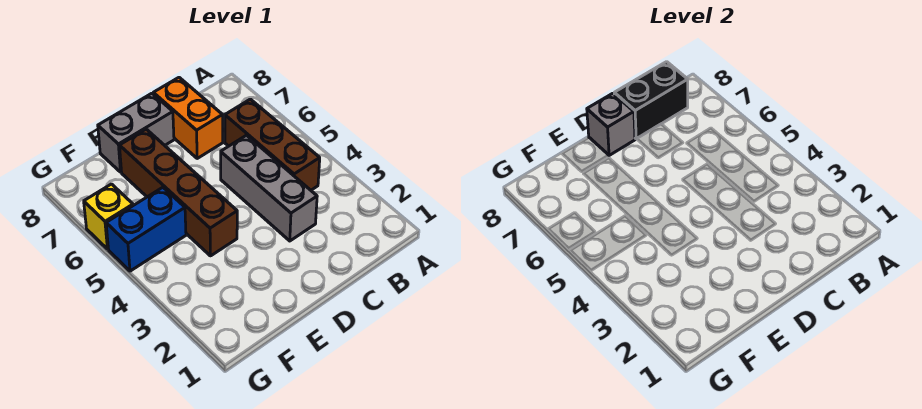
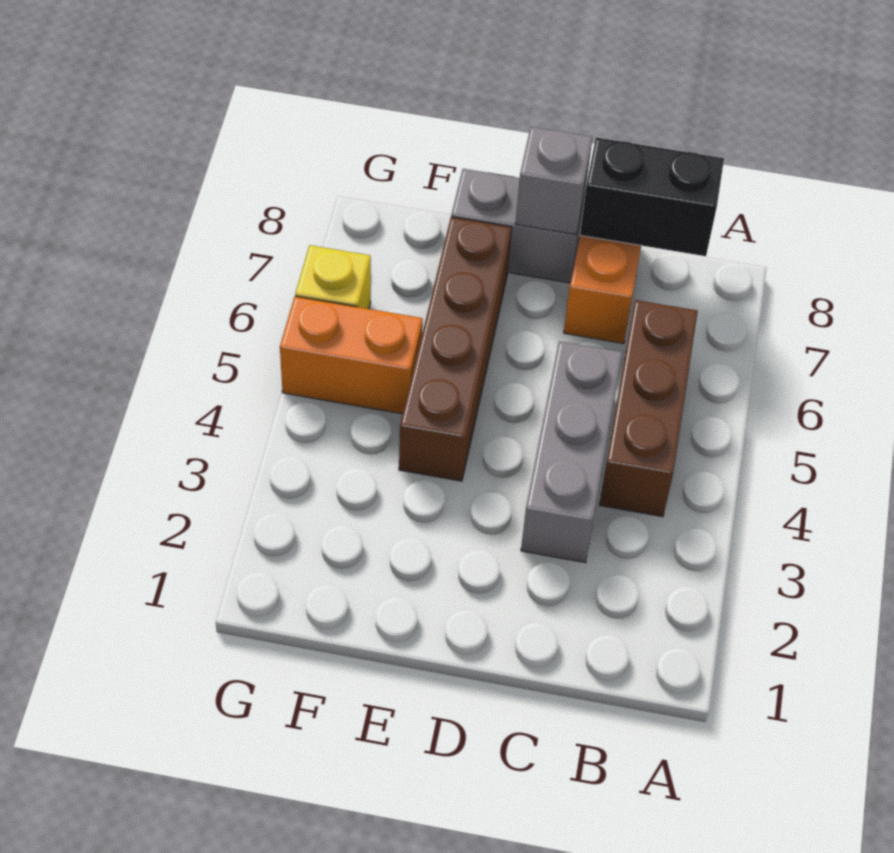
blue brick F5:G5 level 1 -> orange brick F5:G5 level 1

